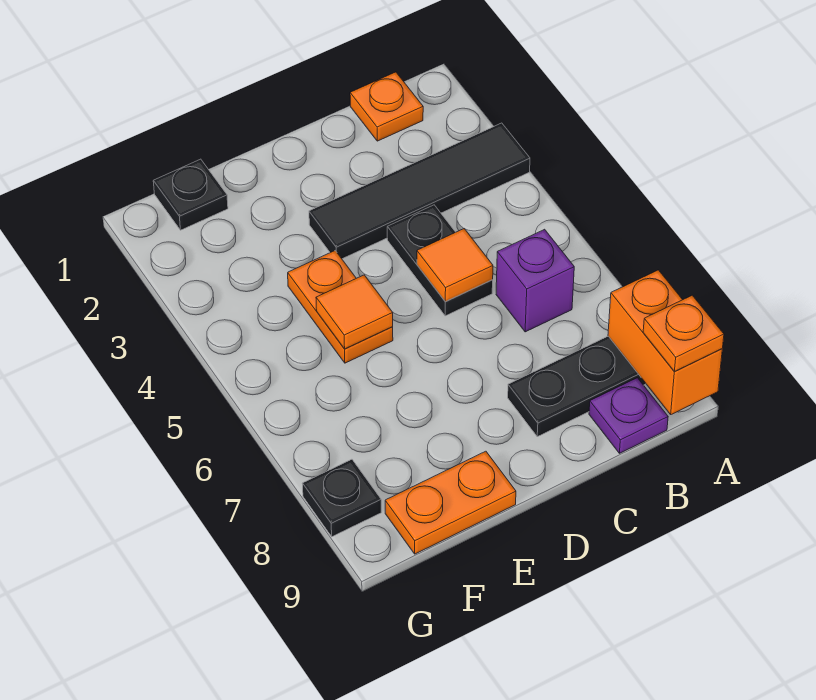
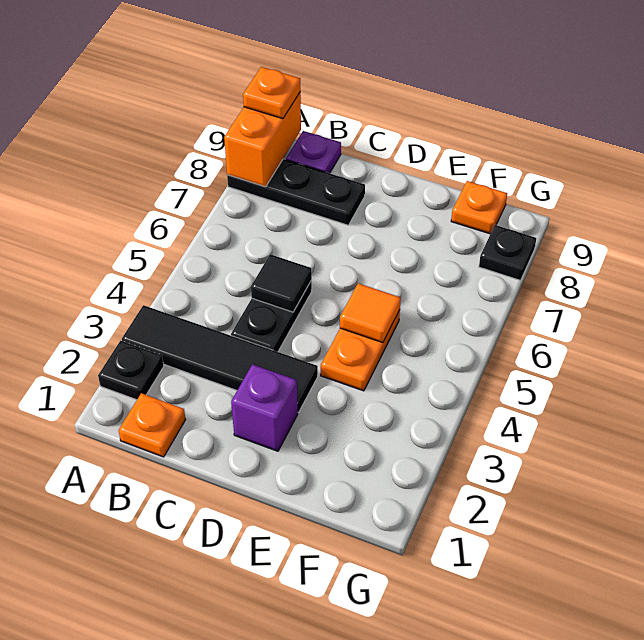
purple brick B6 level 1 -> purple brick D2 level 1
orange tile C5 level 2 -> black tile C5 level 2
orange plate E9:F9 level 1 -> orange plate F9 level 1
black plate F1 level 1 -> black plate A2 level 1

